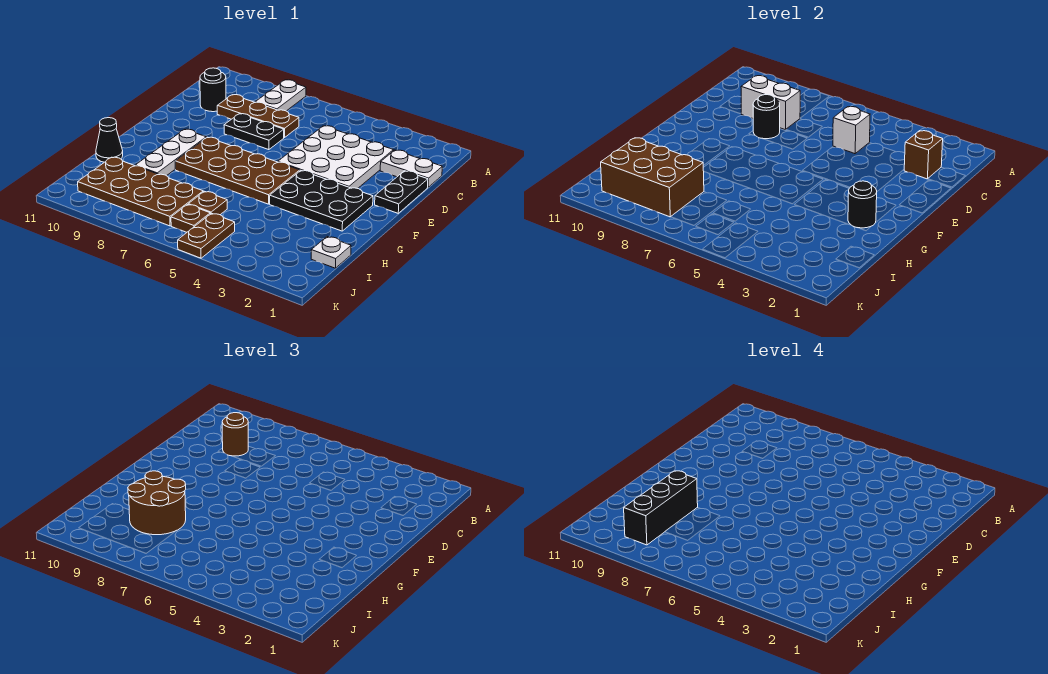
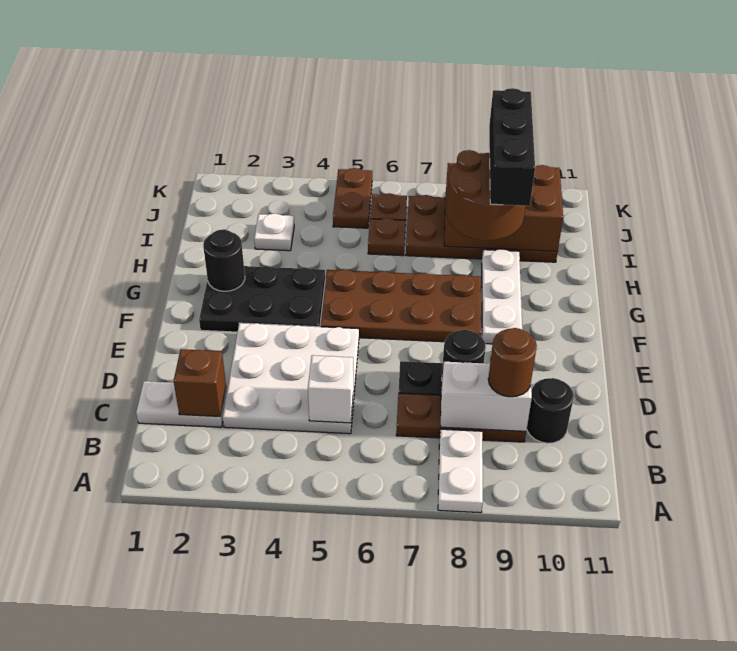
black plate D1:E1 level 1 -> none
black cone H11 level 1 -> none
white plate I1 level 1 -> white plate I3 level 1

